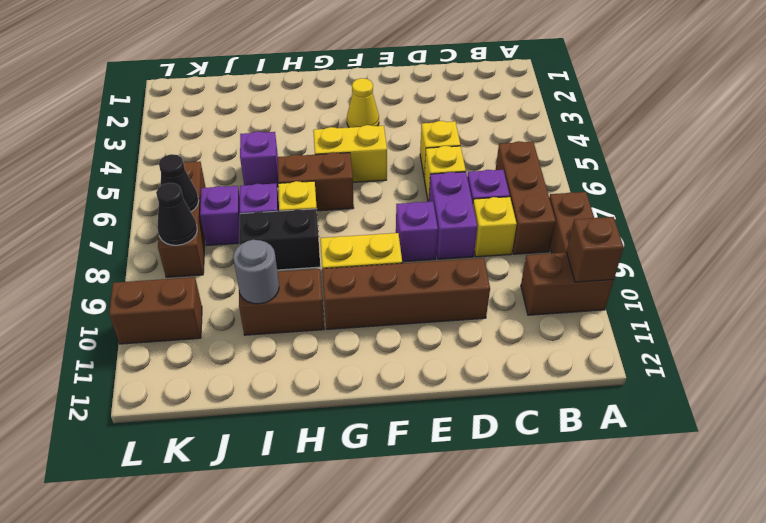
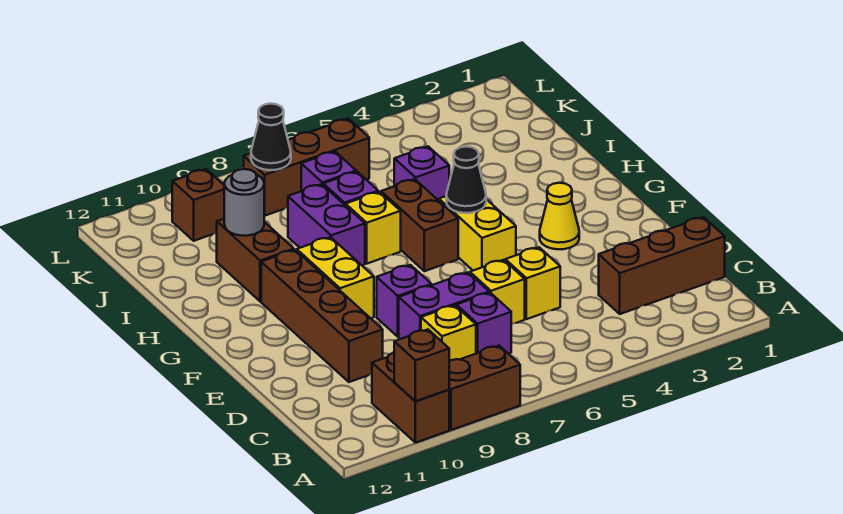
brown brick B6:B8 level 1 -> brown brick C1:C3 level 1
black brick H8:I8 level 1 -> purple brick H8:I8 level 1
black cone K7 level 2 -> black cone G5 level 2
brown brick K10:L10 level 1 -> brown brick K10 level 1

